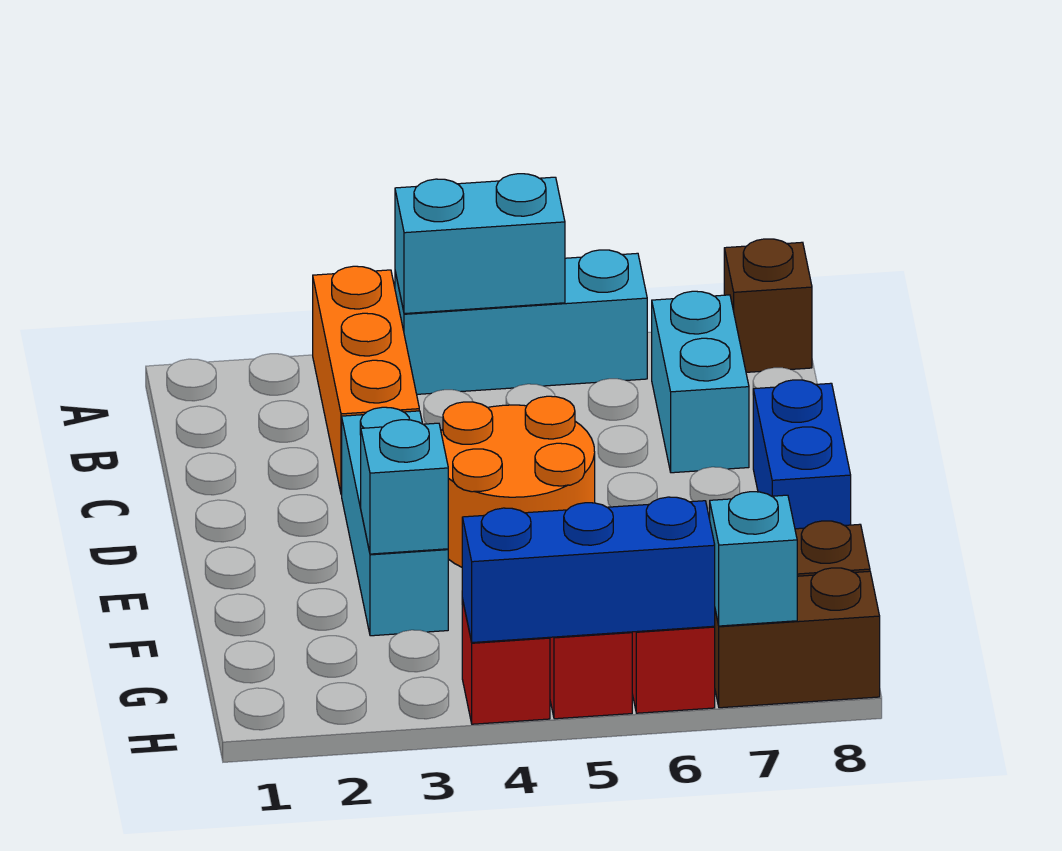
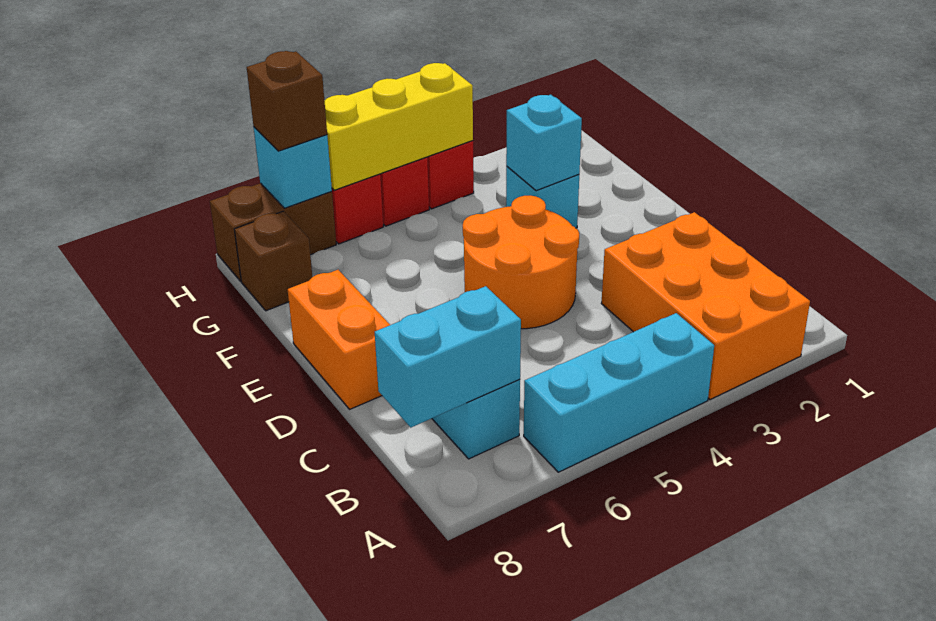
orange brick A3:C3 level 1 -> orange brick A2:C3 level 1
cyan brick A4:A5 level 2 -> cyan brick B7:B8 level 2
brown brick A8 level 1 -> brown brick H7 level 3
cyan brick D3:F3 level 1 -> cyan brick F3 level 1
blue brick D8:E8 level 1 -> orange brick D8:E8 level 1
blue brick H4:H6 level 2 -> yellow brick H4:H6 level 2

